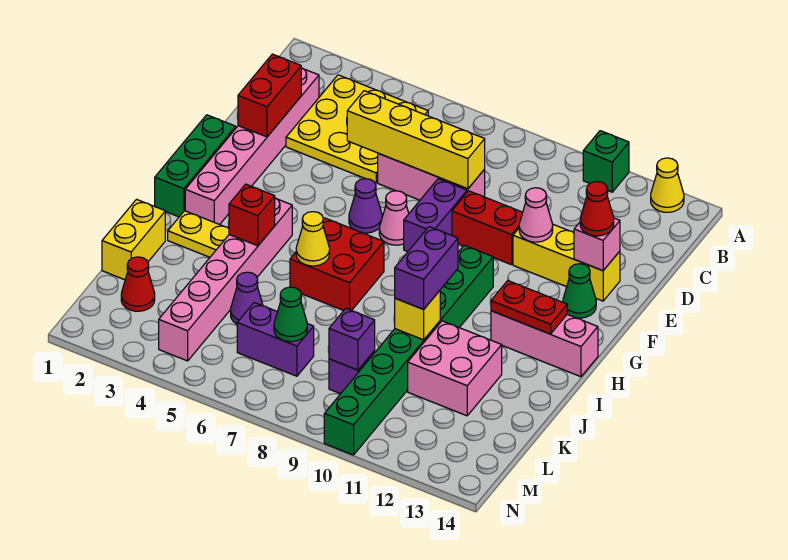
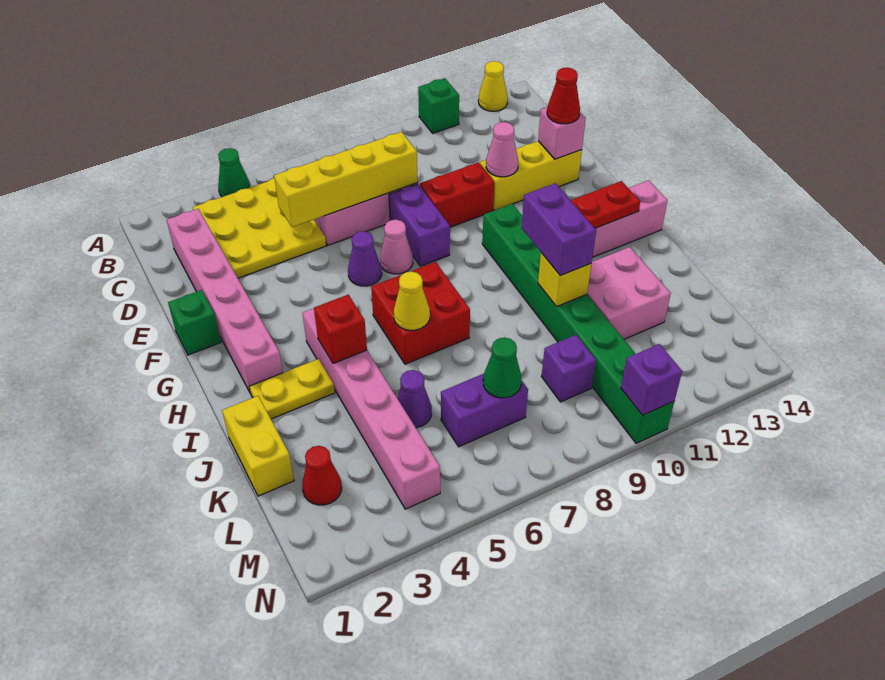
red brick D2:E2 level 2 -> none
green brick F1:H1 level 1 -> green brick F1 level 1
green cone F13 level 1 -> green cone A4 level 1
purple brick L9 level 2 -> purple brick N10 level 2

